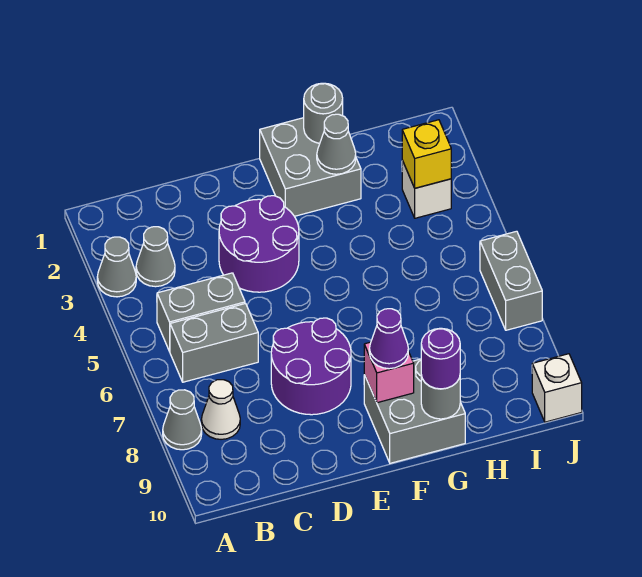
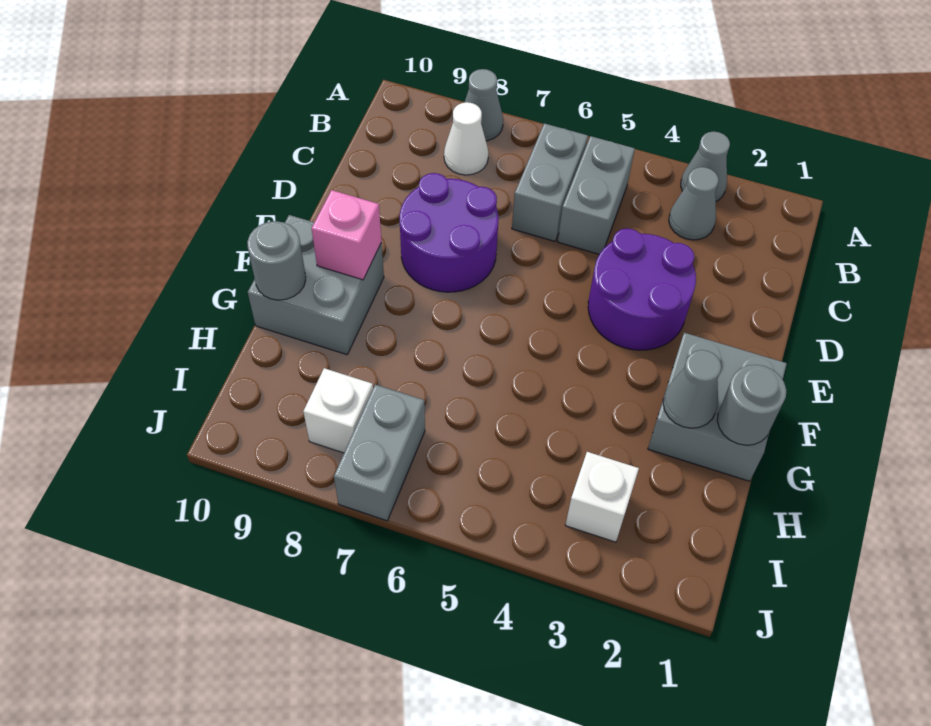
purple cone F9 level 3 -> none
purple round brick G10 level 3 -> none
yellow brick I3 level 2 -> none
grey brick J6:J7 level 1 -> grey brick I7:J7 level 1
white brick J10 level 1 -> white brick I8 level 1

